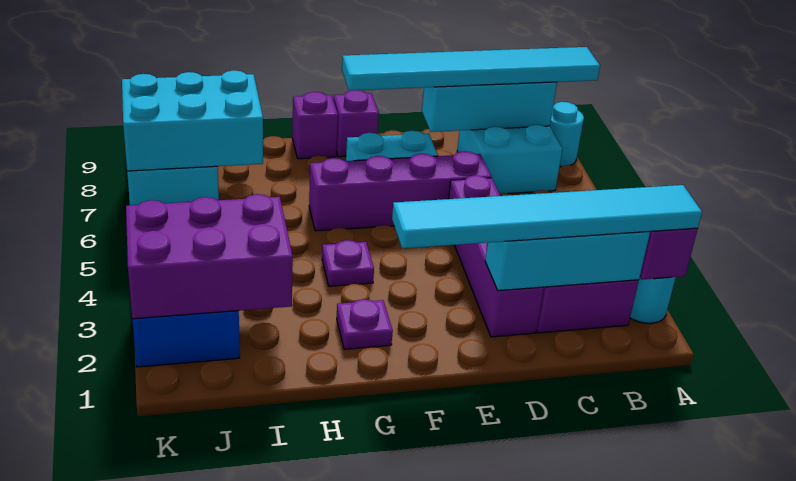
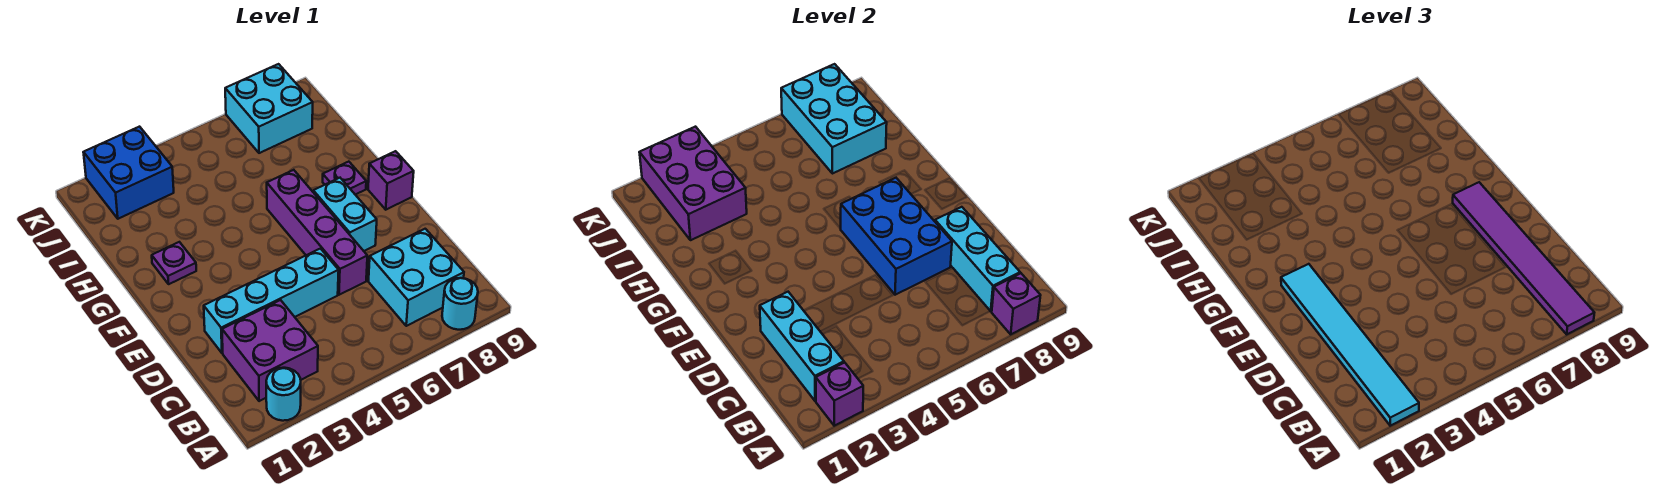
cyan tile A8:F8 level 3 -> purple tile A8:F8 level 3
purple brick D2:D5 level 1 -> cyan brick D2:D5 level 1
none -> blue brick D6:F7 level 2
purple plate G4 level 1 -> purple plate G8 level 1
purple brick G9 level 1 -> purple brick A8 level 2

